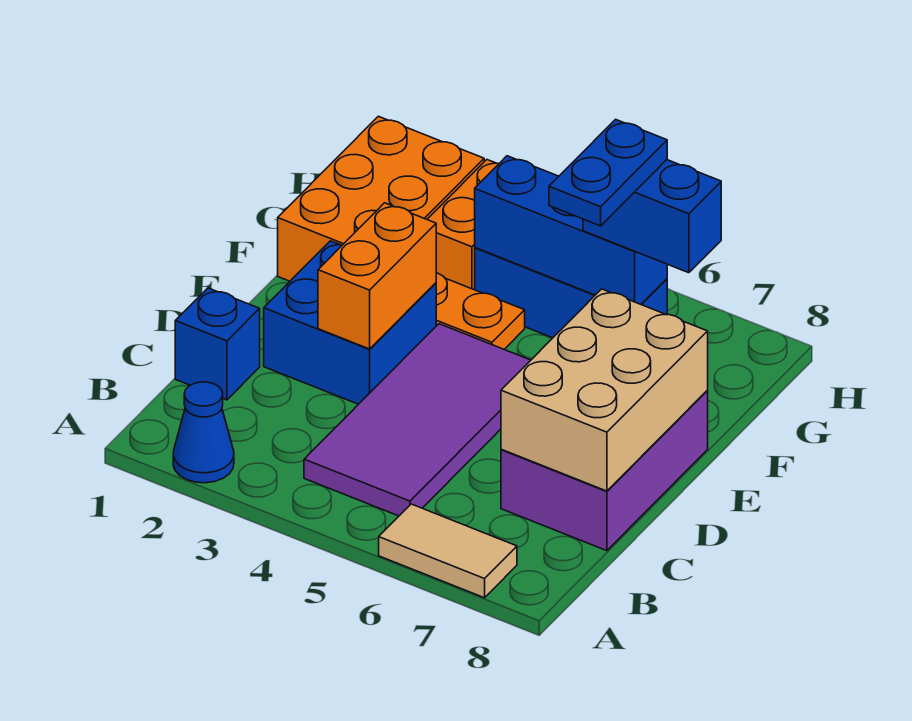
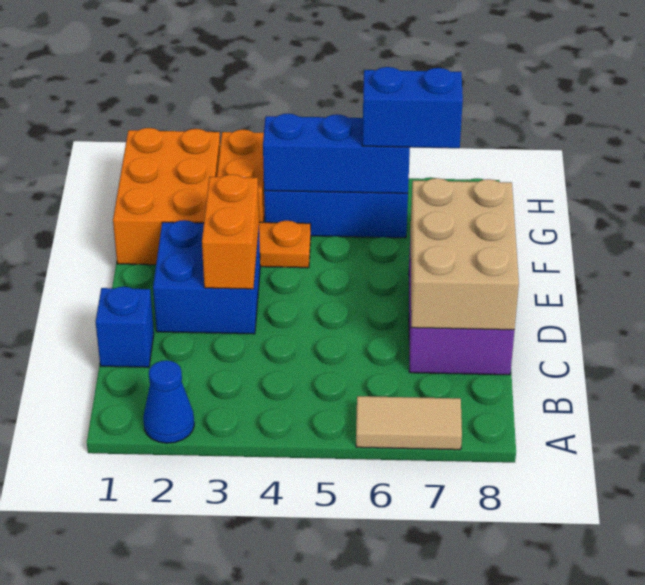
purple tile B4:E5 level 1 -> none
blue plate F6:G6 level 4 -> none

